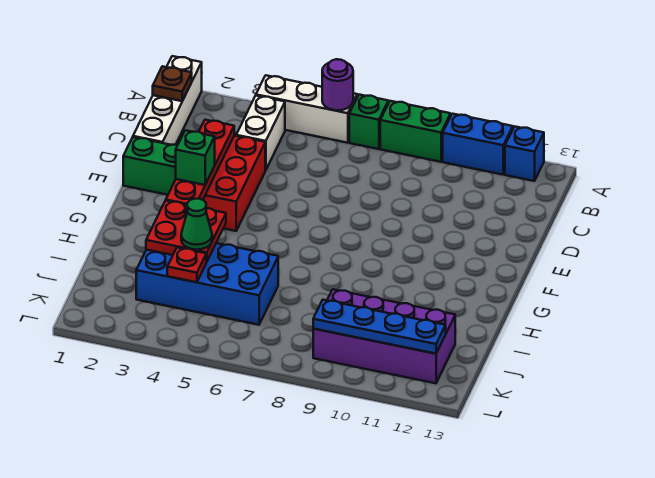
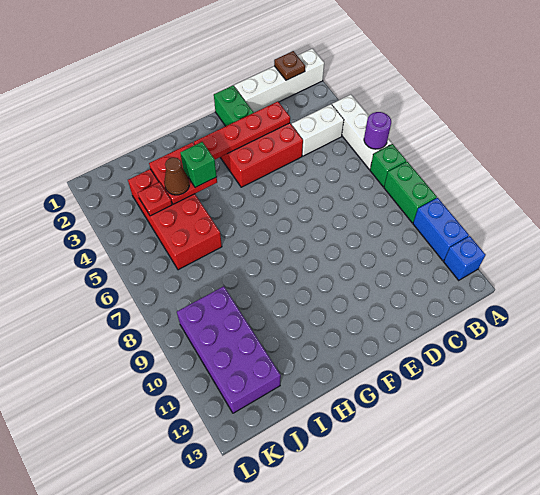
green brick F3 level 3 -> green brick H4 level 3
blue brick I3:J6 level 1 -> red brick I3:J6 level 1
green cone I4 level 3 -> brown cone I4 level 3
blue plate K9:K12 level 2 -> none

